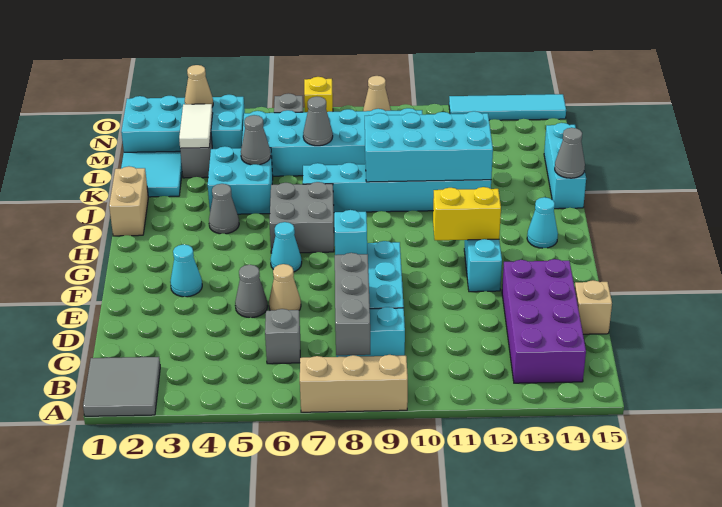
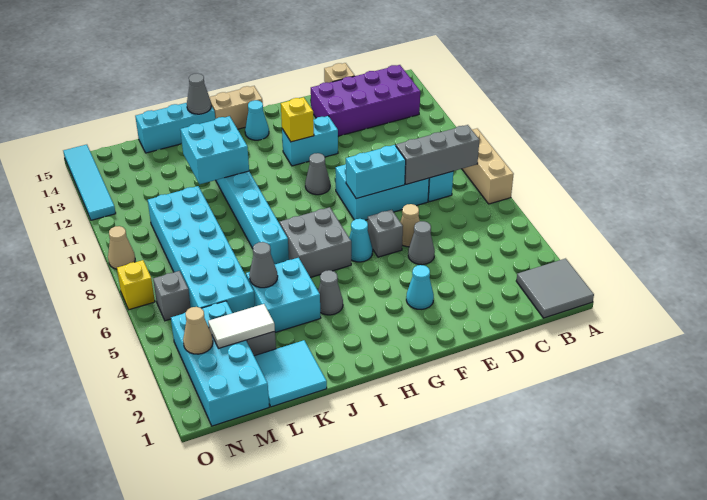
grey brick C6 level 1 -> grey brick F6 level 1
cyan brick F8 level 2 -> cyan brick E8:F8 level 2
yellow brick G11:G12 level 2 -> yellow brick G12 level 2
tan brick I1:J1 level 1 -> tan brick H15:I15 level 1
cyan brick J9:K12 level 2 -> cyan brick J11:K12 level 2
grey cone L7 level 2 -> grey cone G10 level 1

